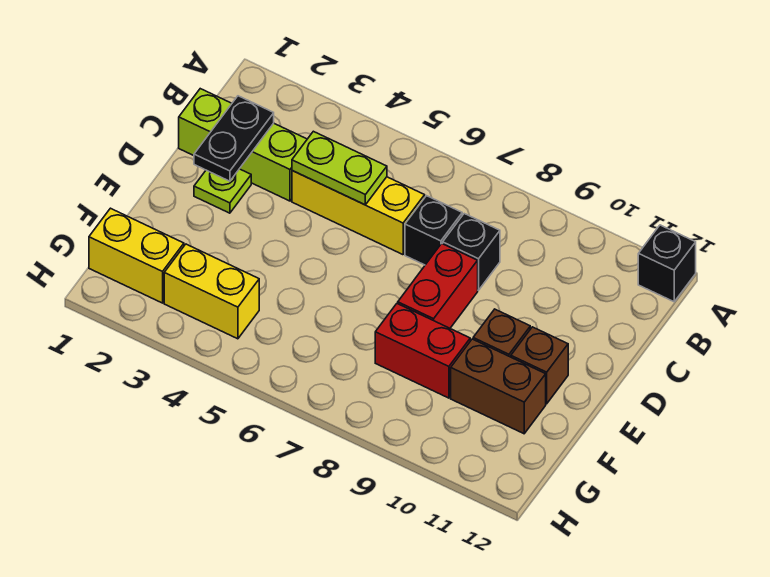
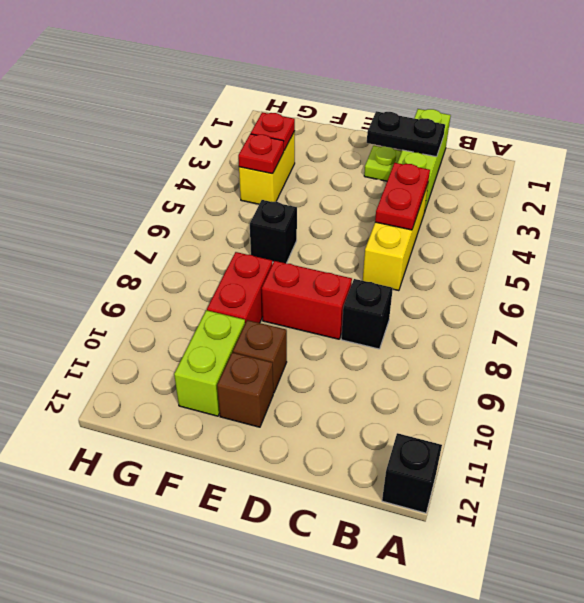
lime plate C4:C5 level 2 -> red plate C4:C5 level 2
black brick C7 level 1 -> black brick F6 level 1
brown brick F10:F11 level 1 -> lime brick F10:F11 level 1
yellow brick G1:G2 level 1 -> none
none -> red plate G3 level 2
none -> red plate G4 level 2

